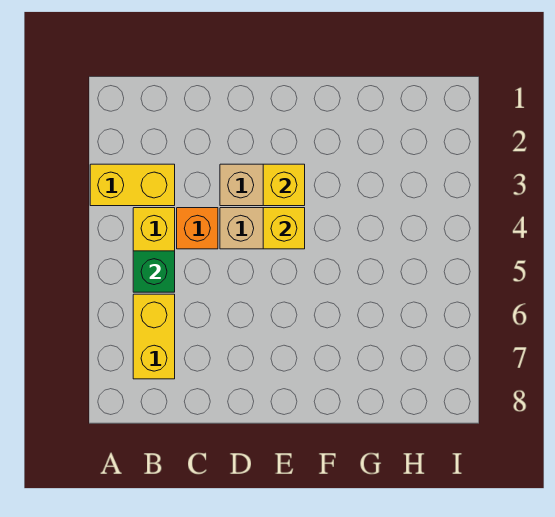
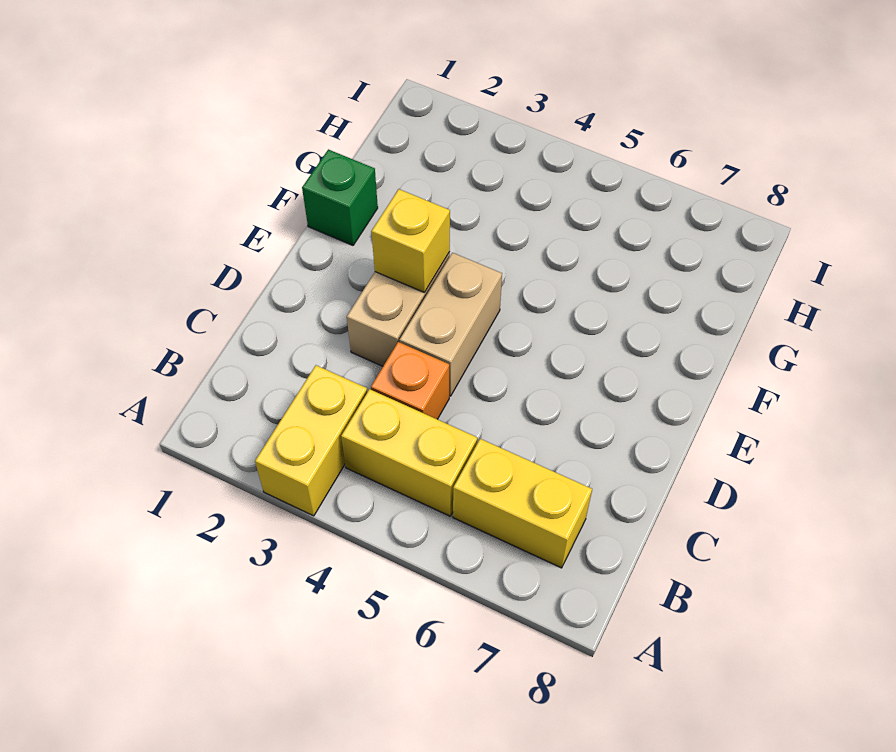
green brick B5 level 2 -> green brick F1 level 1
yellow brick E4 level 2 -> none

